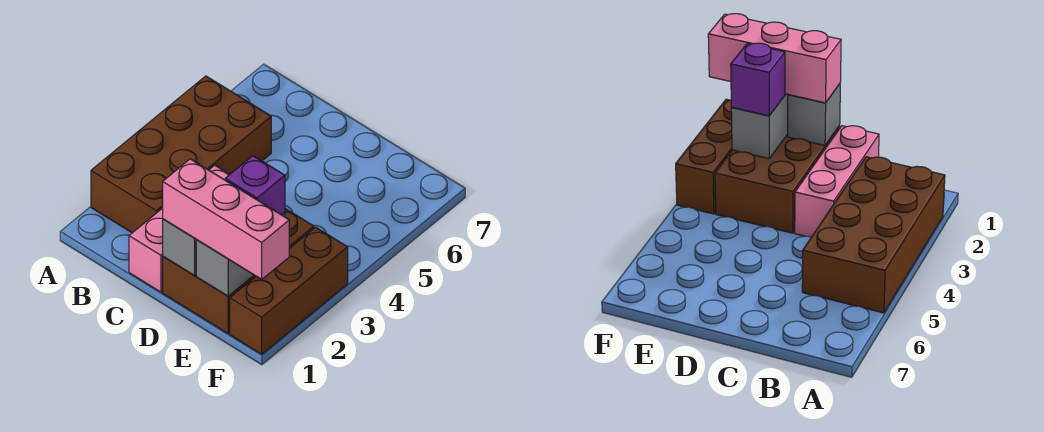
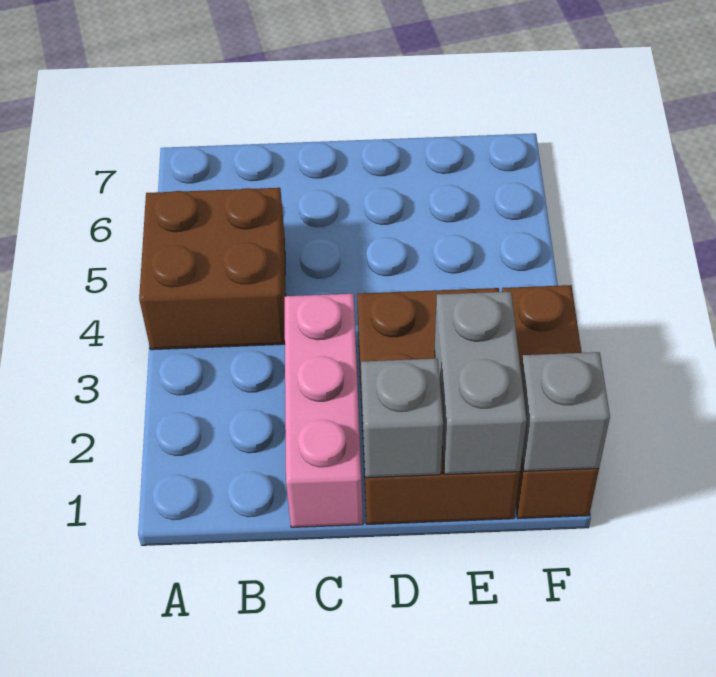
brown brick A2:B5 level 1 -> brown brick A4:B5 level 1
pink brick D1:F1 level 3 -> none
purple brick E2 level 3 -> none
none -> grey brick F1 level 2

